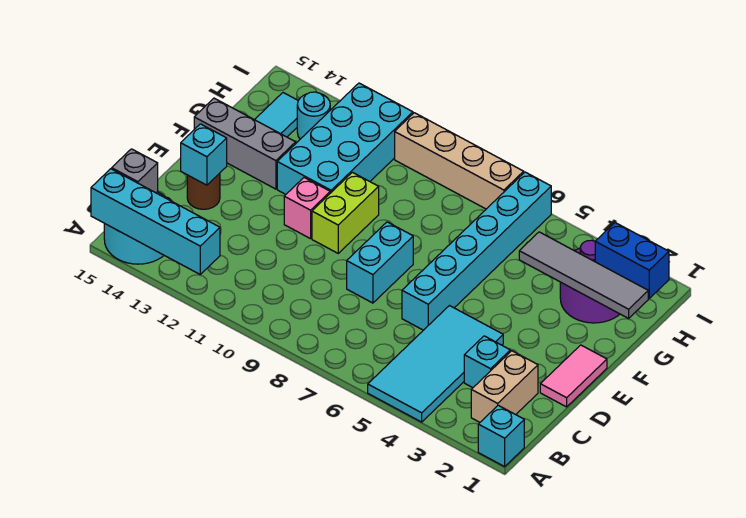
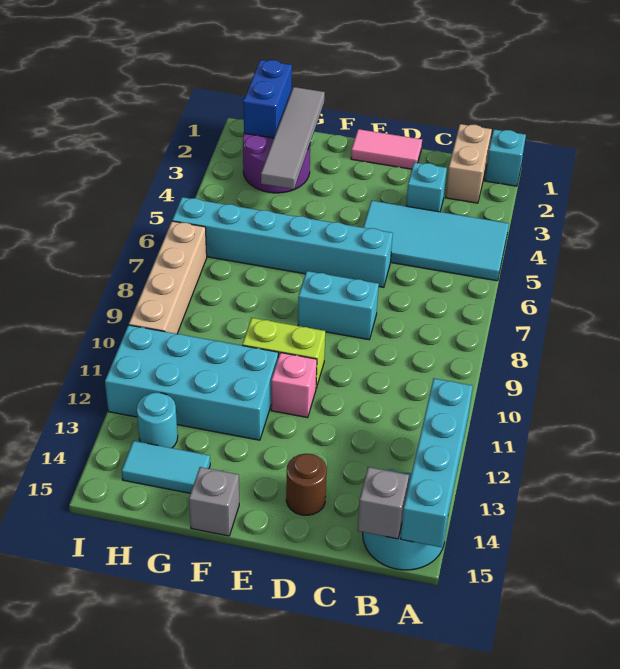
tan brick B2:C2 level 1 -> tan brick B1:B2 level 1
cyan brick D14 level 2 -> none
grey brick F13:F15 level 1 -> grey brick F15 level 1

